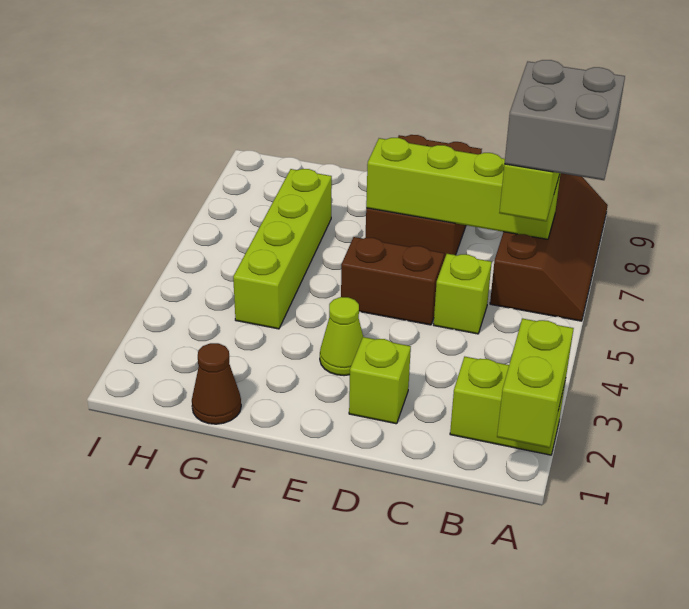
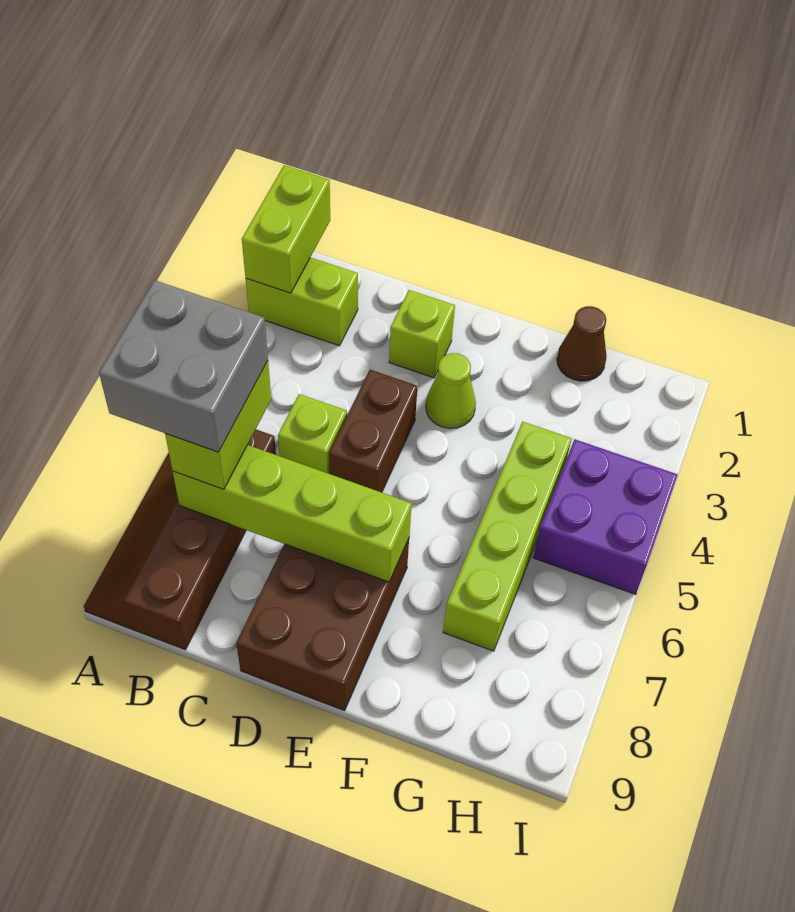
brown brick D5:E5 level 1 -> brown brick D4:D5 level 1
none -> purple brick H4:I5 level 1

